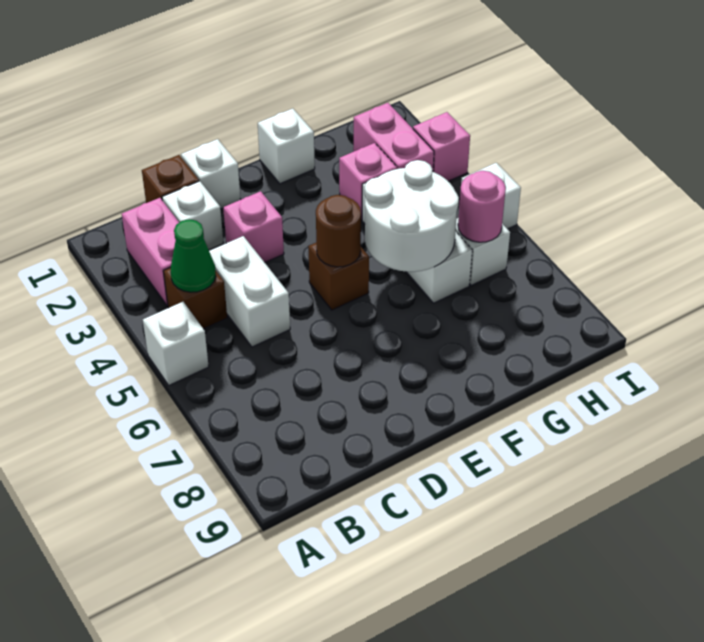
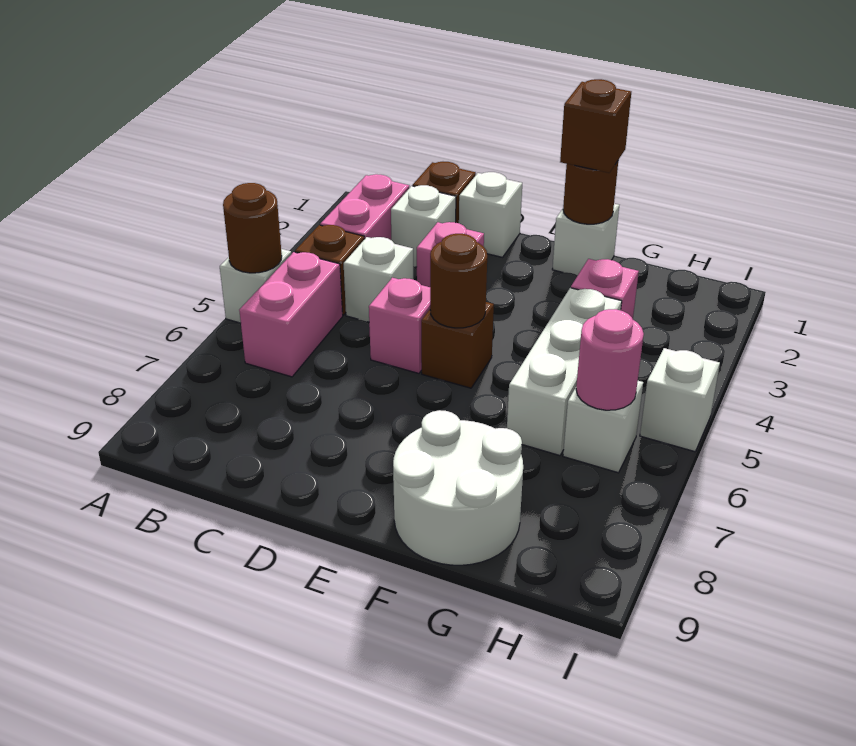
none -> brown round brick A5 level 2
green cone B4 level 2 -> none
white brick C4:C5 level 1 -> white brick C4 level 1
none -> brown round brick F1 level 2
none -> brown brick F1 level 3
white round brick F5:G6 level 2 -> white round brick F8:G9 level 1
pink brick H2:H3 level 1 -> pink brick B5:B6 level 1
pink brick I3 level 1 -> pink brick D5 level 1

